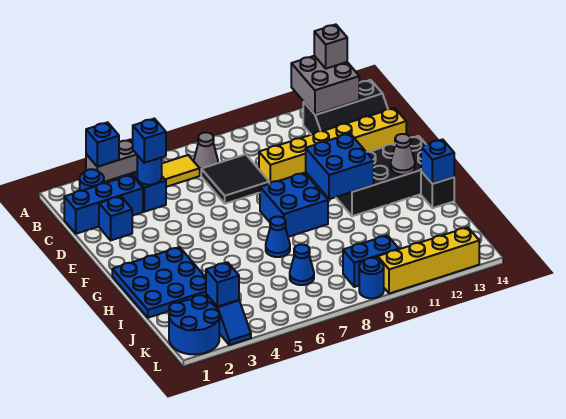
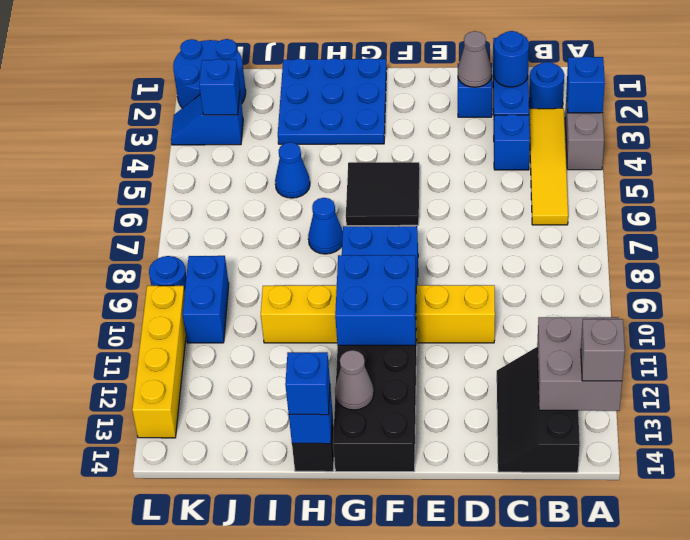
grey cone B7 level 1 -> grey cone D2 level 2
blue round brick C4 level 2 -> blue round brick C2 level 2
blue brick C4 level 3 -> blue brick H14 level 3
black tile C7:D8 level 1 -> black tile F5:G6 level 1
yellow brick D9:D14 level 1 -> yellow brick D10:I10 level 1
blue cone J7 level 1 -> blue cone I5 level 1

